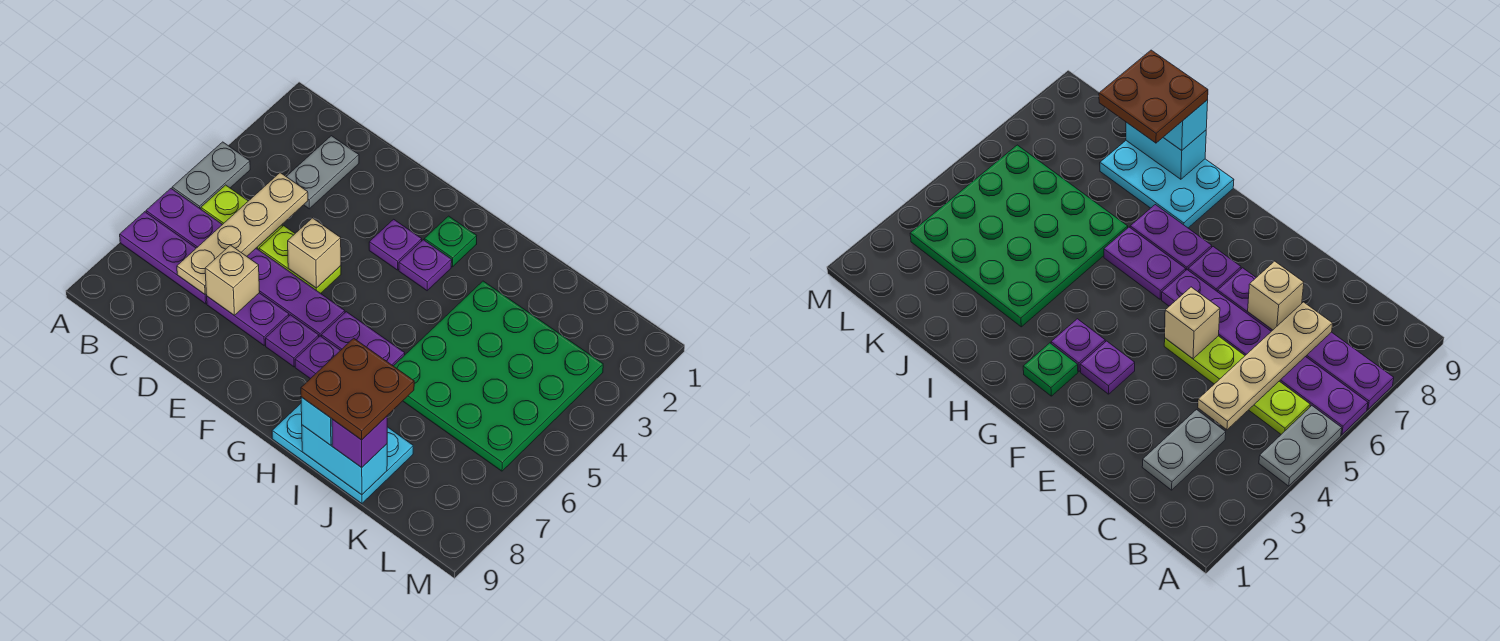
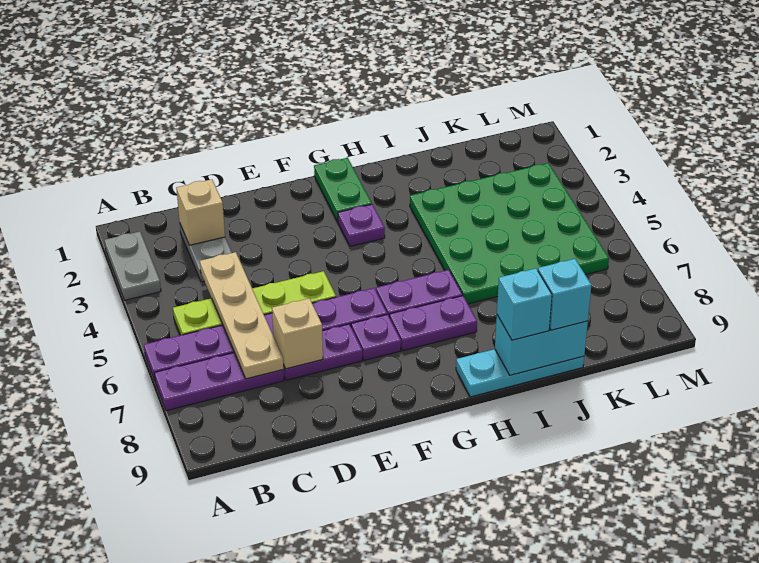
grey plate A4:A5 level 1 -> grey plate A2:A3 level 1
tan brick E5 level 2 -> tan brick C2 level 2
purple plate F3 level 1 -> none
green plate G2 level 1 -> green plate G1:G2 level 1
cyan plate H8:J9 level 1 -> cyan plate H9:J9 level 1
brown plate I8:J9 level 4 -> none
purple brick J9 level 3 -> cyan brick J9 level 3

